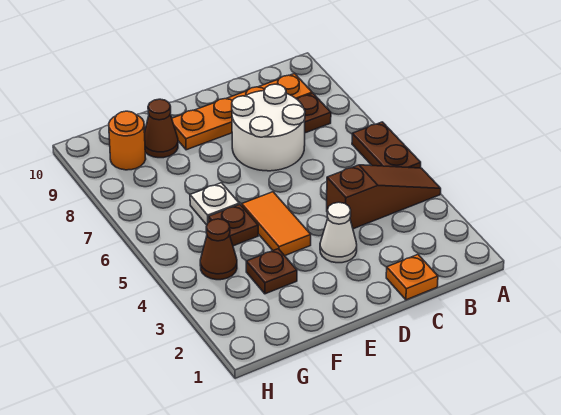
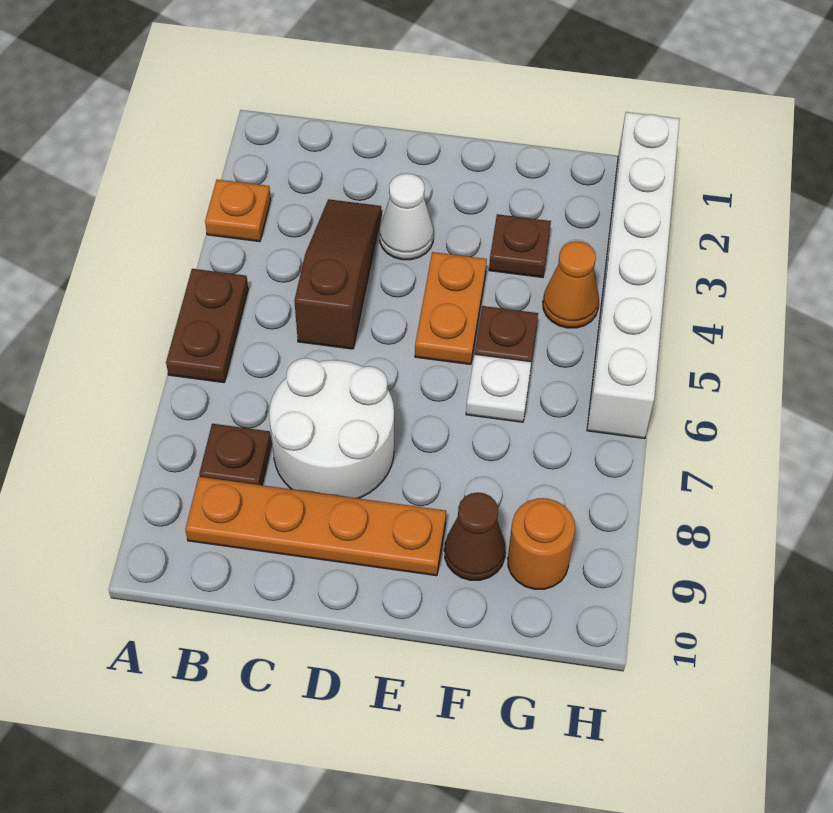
brown slope A4:C4 level 1 top C -> brown slope C3:C5 level 1 top 5
orange plate C1 level 1 -> orange plate A3 level 1
orange tile E4:E5 level 1 -> orange plate E4:E5 level 1
brown cone G4 level 1 -> orange cone G4 level 1
none -> white brick H1:H6 level 1

